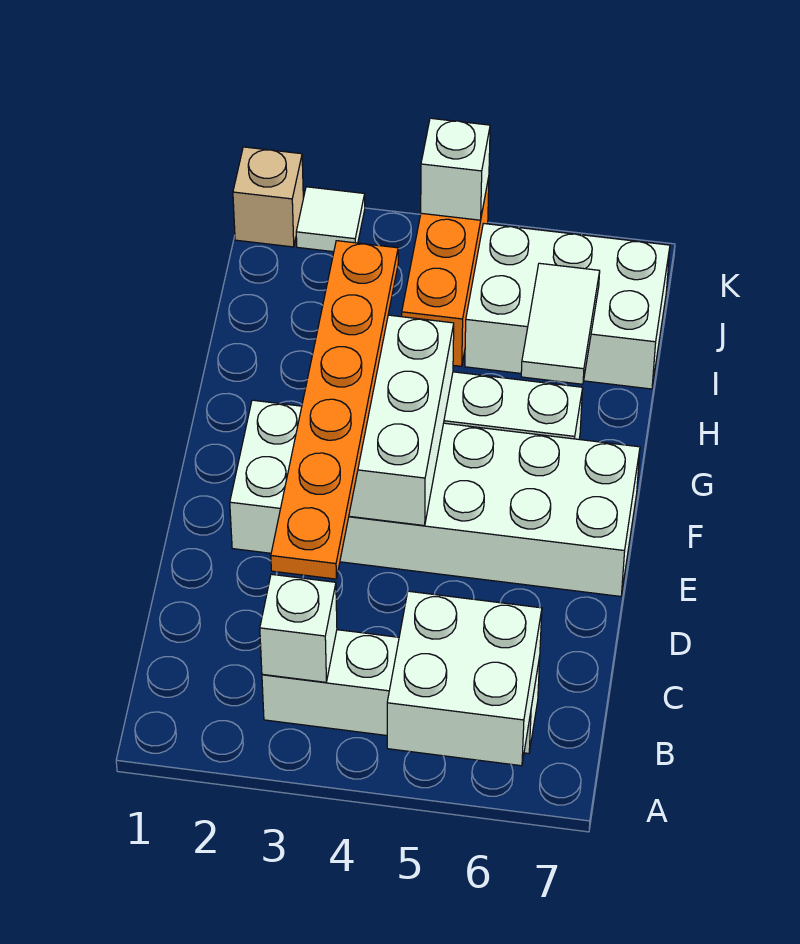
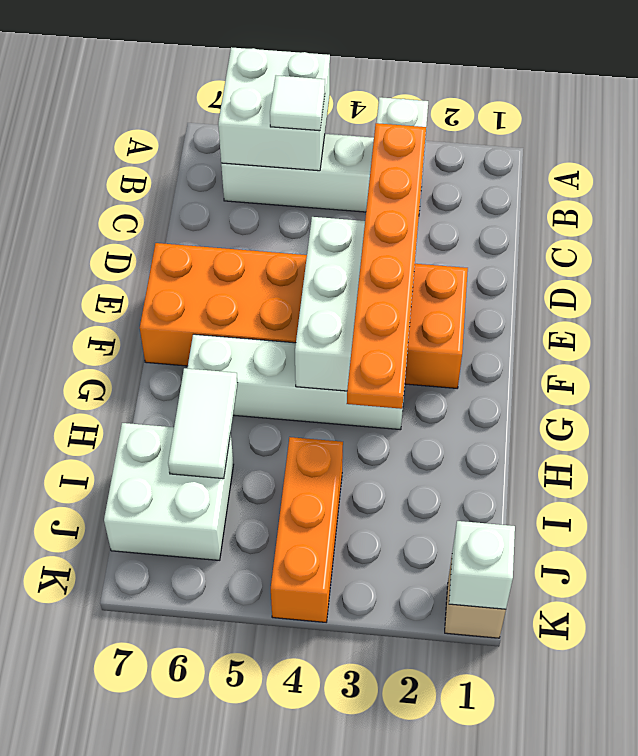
white brick E2:F7 level 1 -> orange brick E2:F7 level 1
white brick I5:J7 level 1 -> white brick I6:J7 level 1
white tile K2 level 1 -> white tile B5 level 3
white brick K4 level 2 -> white brick K1 level 2

